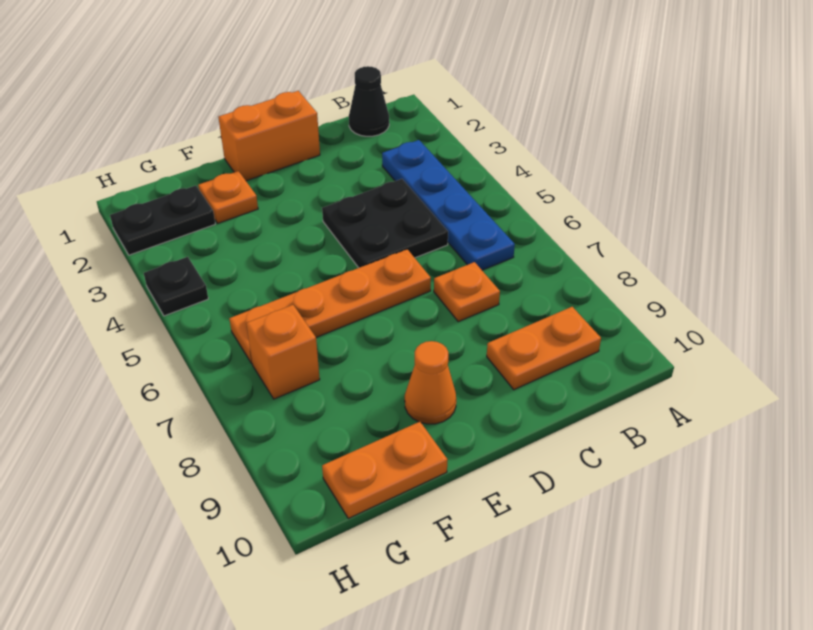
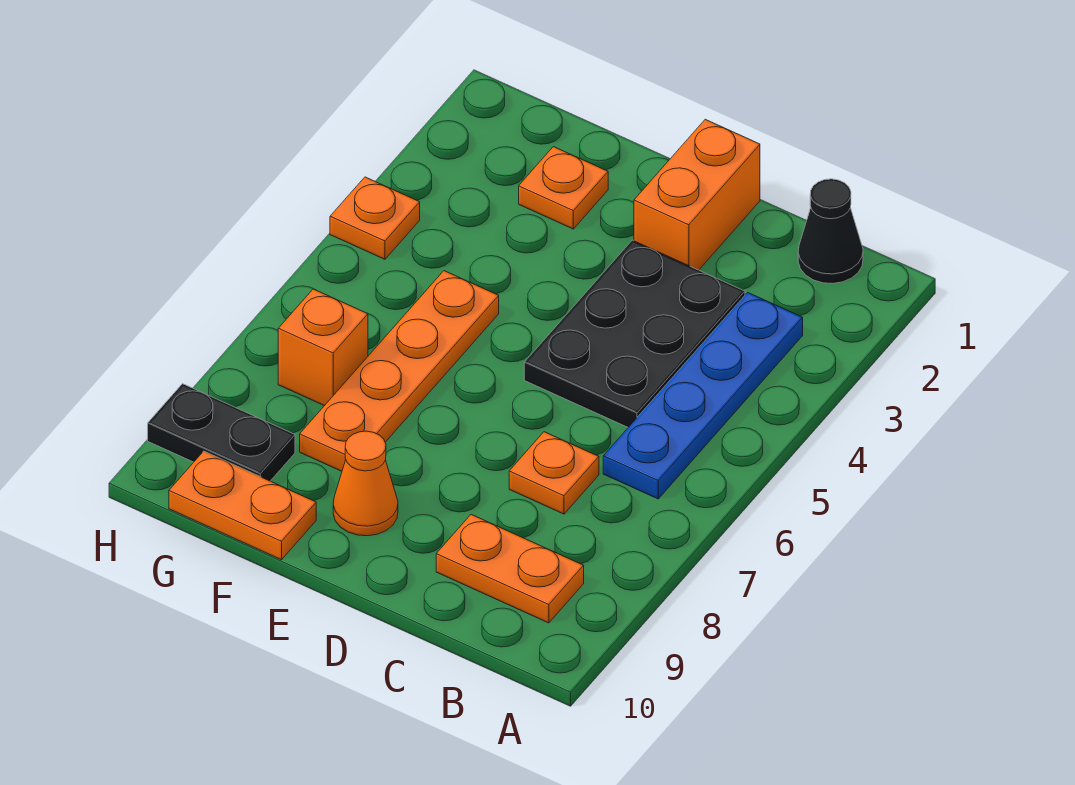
black plate C4:D5 level 1 -> black plate C3:D5 level 1
orange brick D1:E1 level 1 -> orange brick D1:D2 level 1
orange plate D6:G6 level 1 -> orange plate F5:F8 level 1
black plate G2:H2 level 1 -> black plate G9:H9 level 1
black plate H4 level 1 -> orange plate H4 level 1

